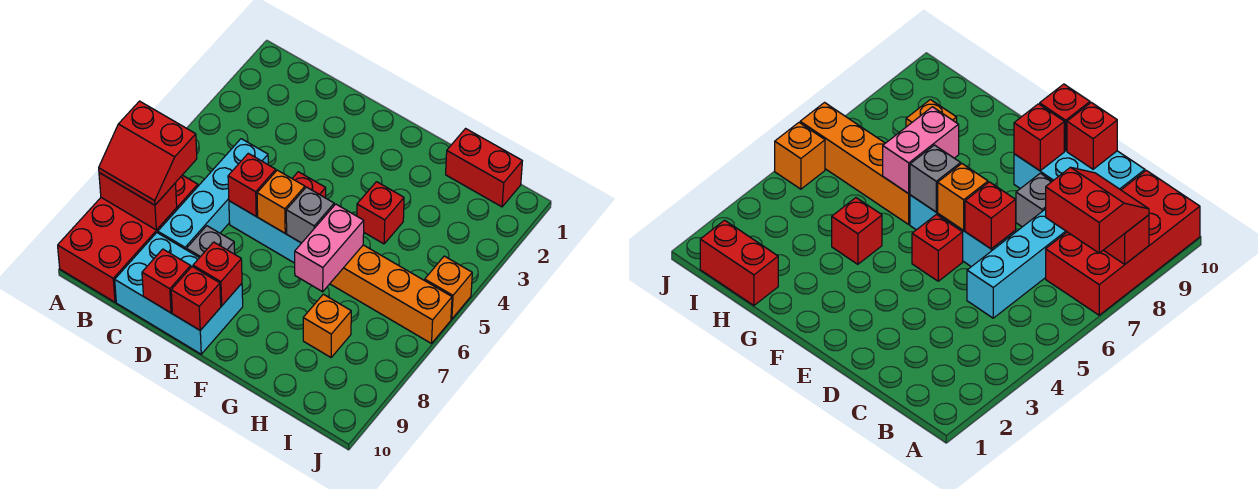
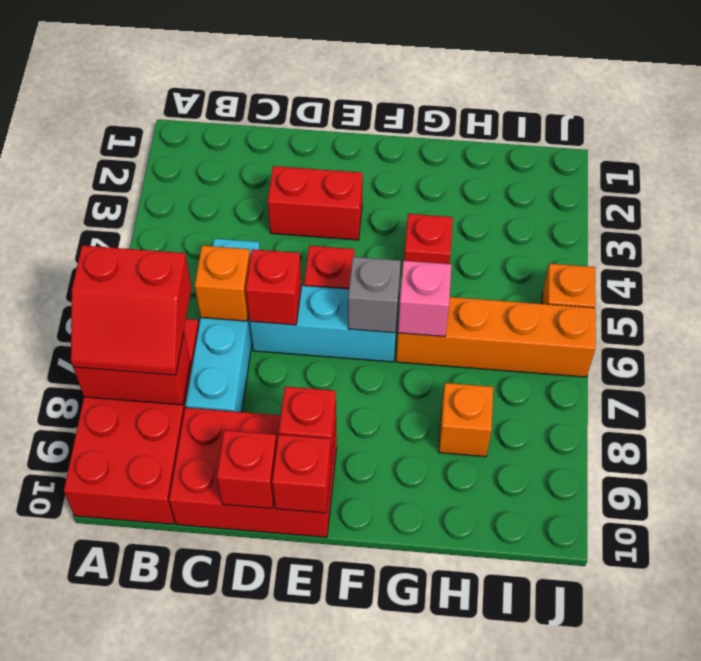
cyan brick C9:E10 level 1 -> red brick C9:E10 level 1
grey brick D8 level 1 -> none
orange brick E6 level 2 -> orange brick C6 level 2
pink brick G6:G7 level 2 -> pink brick G6 level 2
red brick H1:I1 level 1 -> red brick D3:E3 level 1

